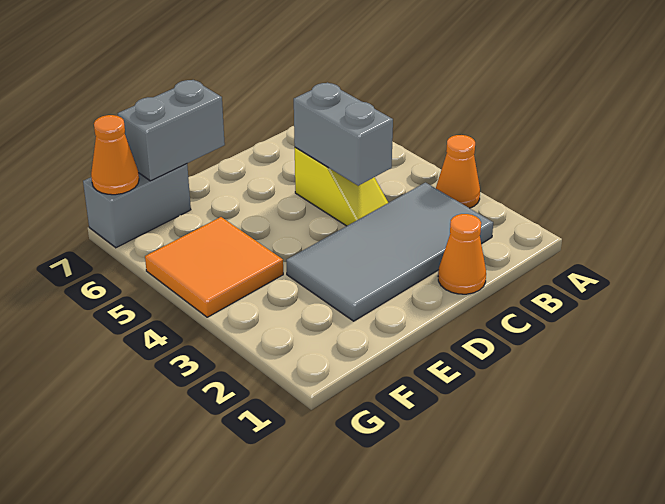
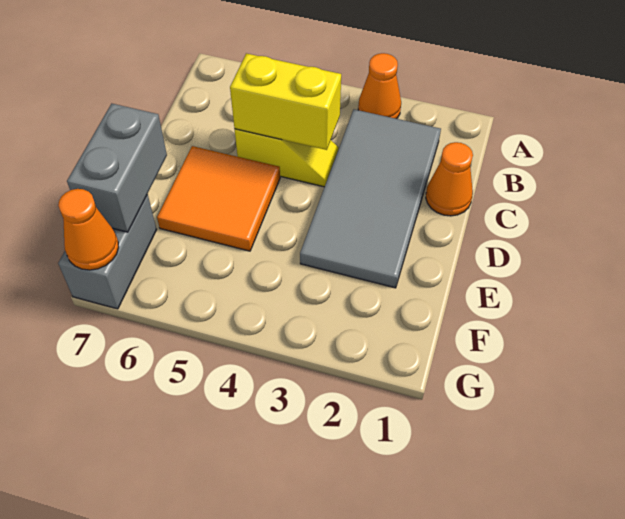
grey brick C4:C5 level 2 -> yellow brick C4:C5 level 2
orange tile F4:G5 level 1 -> orange tile D5:E6 level 1

